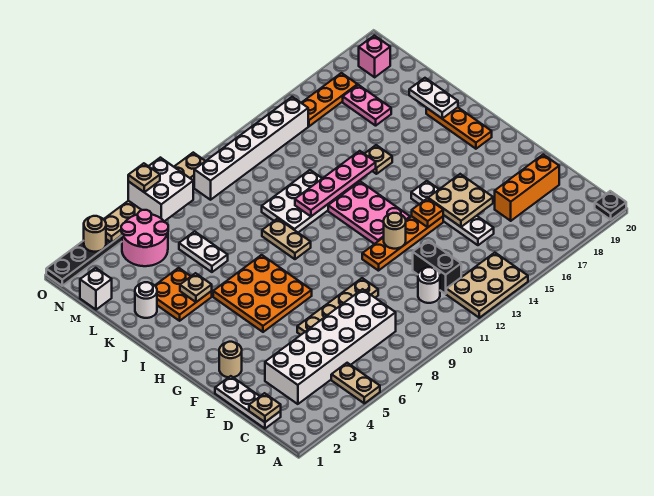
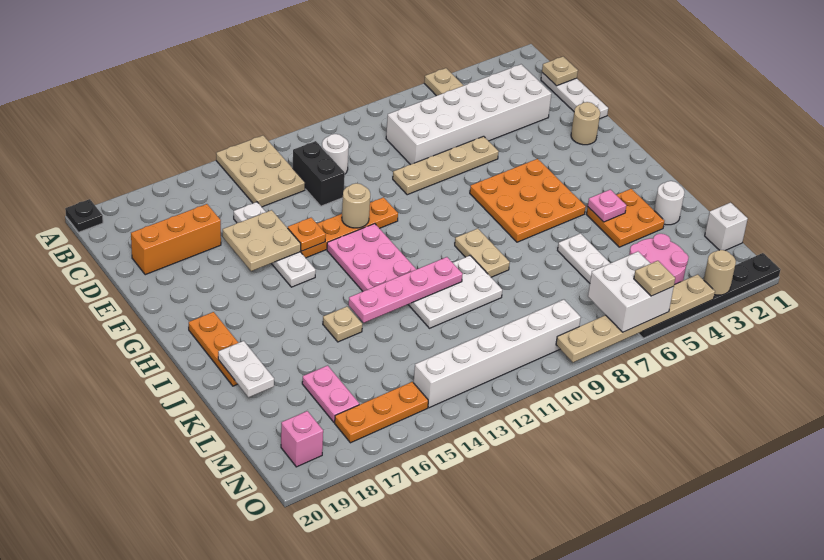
tan plate A12:B14 level 1 -> tan plate A13:C14 level 1
tan plate J4 level 2 -> pink plate J4 level 2

